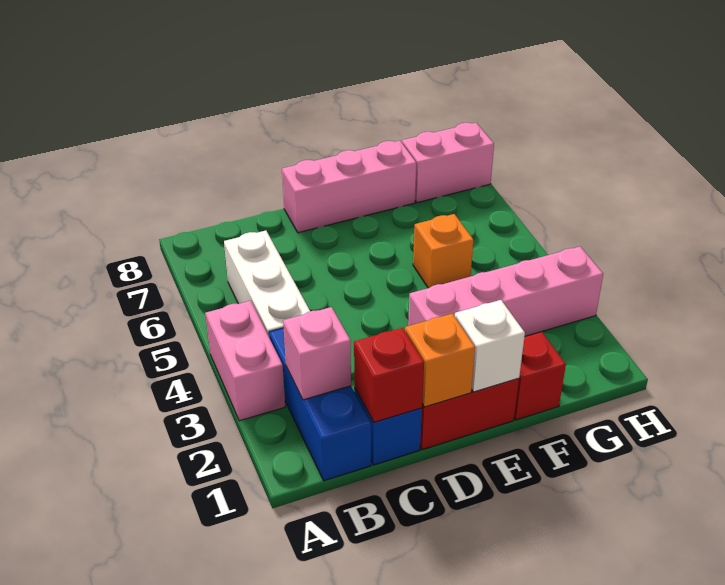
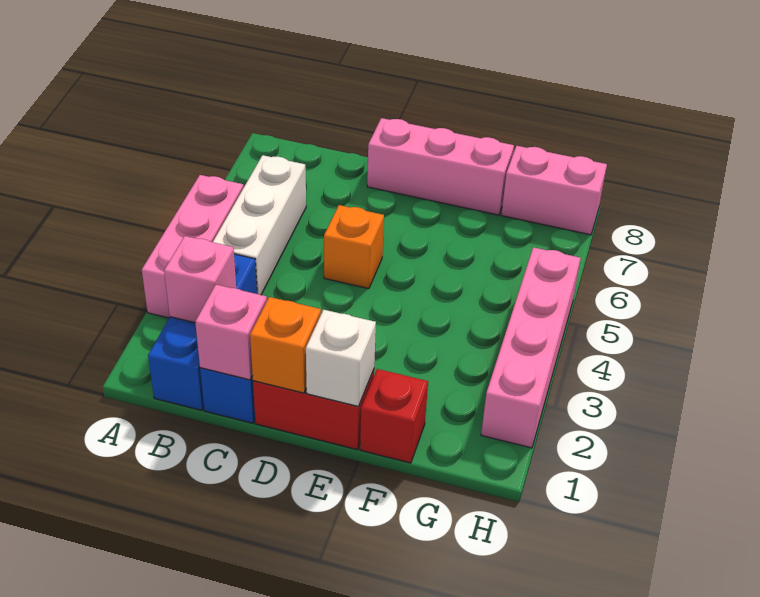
pink brick A3:A4 level 1 -> pink brick A3:A5 level 1
red brick C1 level 2 -> pink brick C1 level 2
pink brick E3:H3 level 1 -> pink brick H2:H5 level 1
orange brick F5 level 1 -> orange brick D5 level 1

